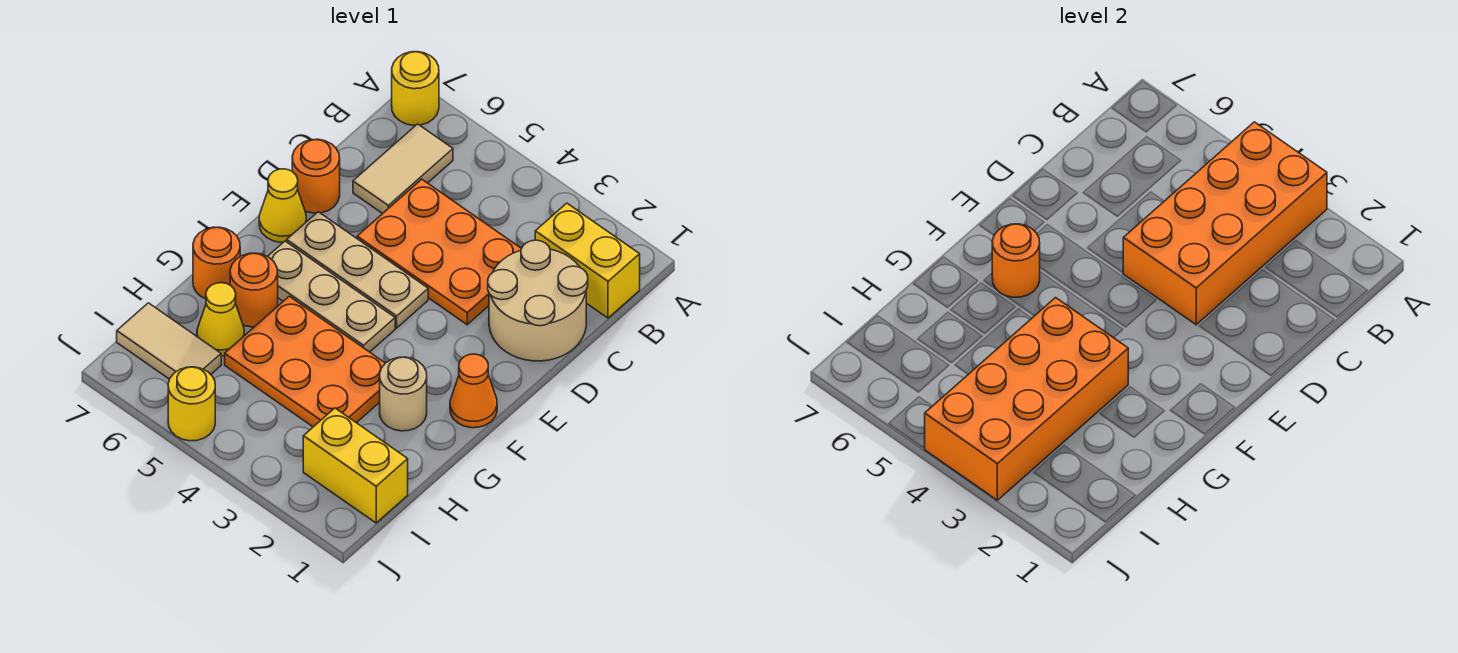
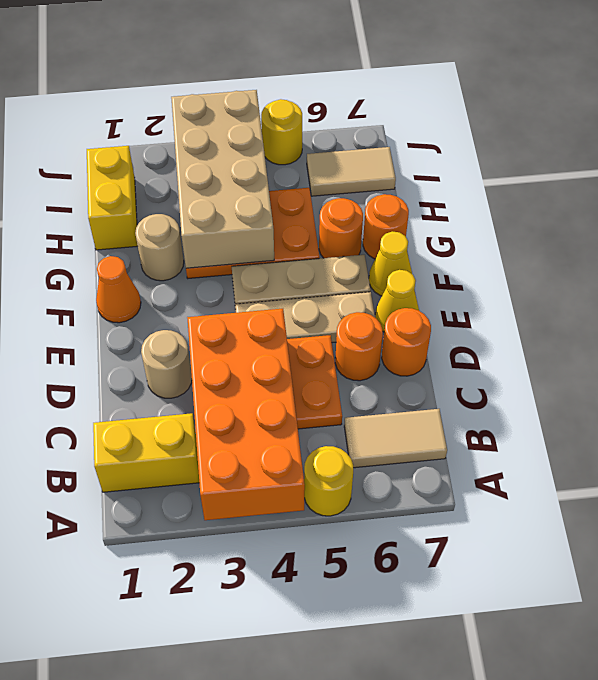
yellow round brick A7 level 1 -> yellow round brick A5 level 1
tan tile B6:C6 level 1 -> tan tile B6:B7 level 1
tan round brick C1:D2 level 1 -> tan round brick D2 level 1
orange round brick F6 level 2 -> orange round brick D6 level 1
orange brick G3:J4 level 2 -> tan brick G3:J4 level 2
yellow cone H6 level 1 -> yellow cone F7 level 1
yellow brick I1:I2 level 1 -> yellow brick H1:I1 level 1

